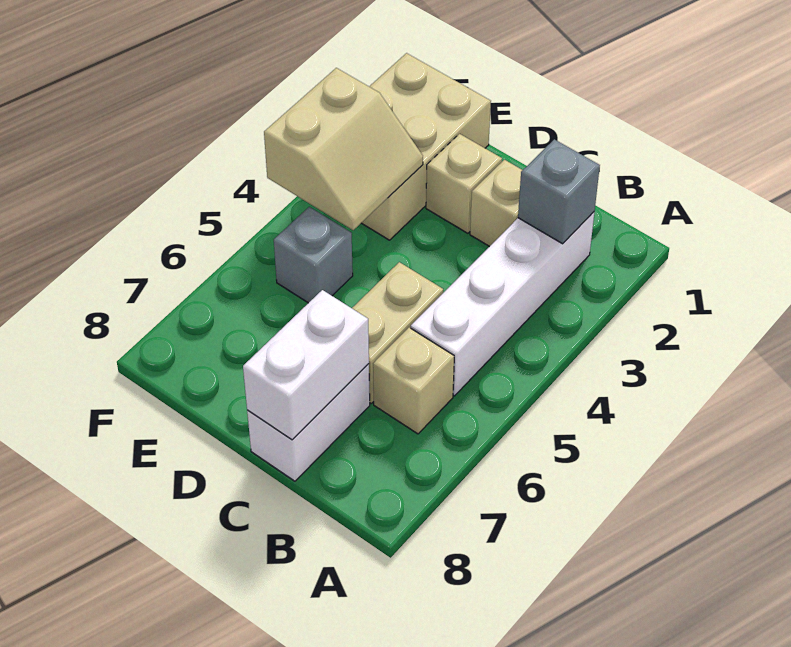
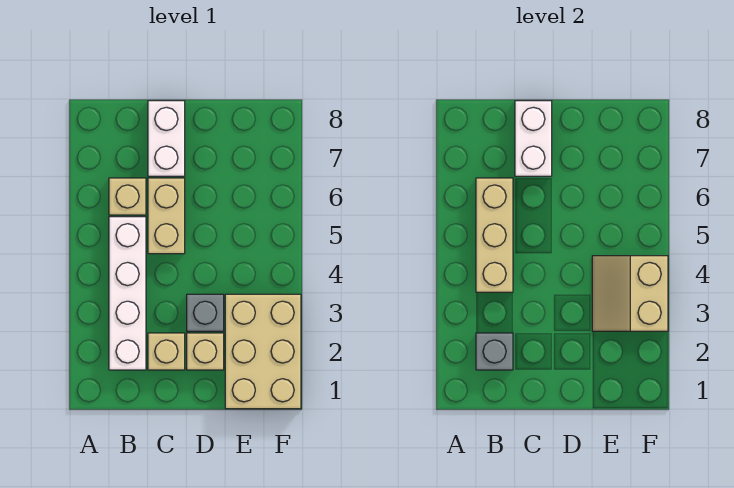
none -> tan brick B4:B6 level 2
grey brick E5 level 1 -> grey brick D3 level 1

